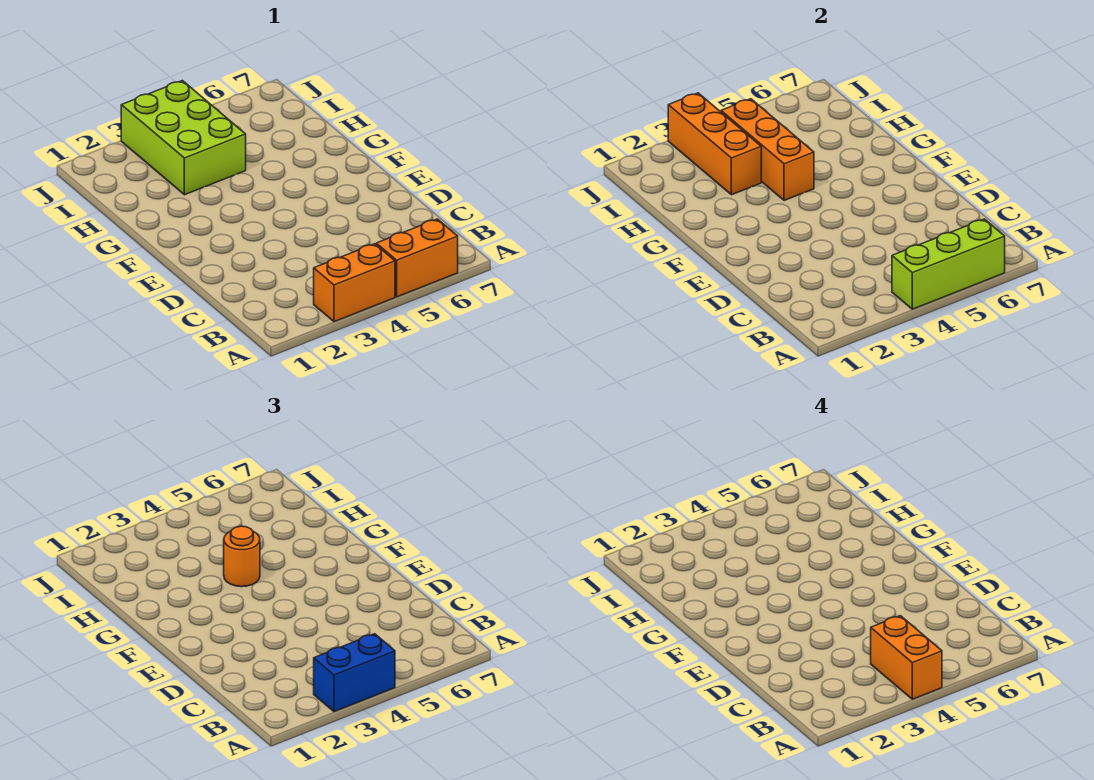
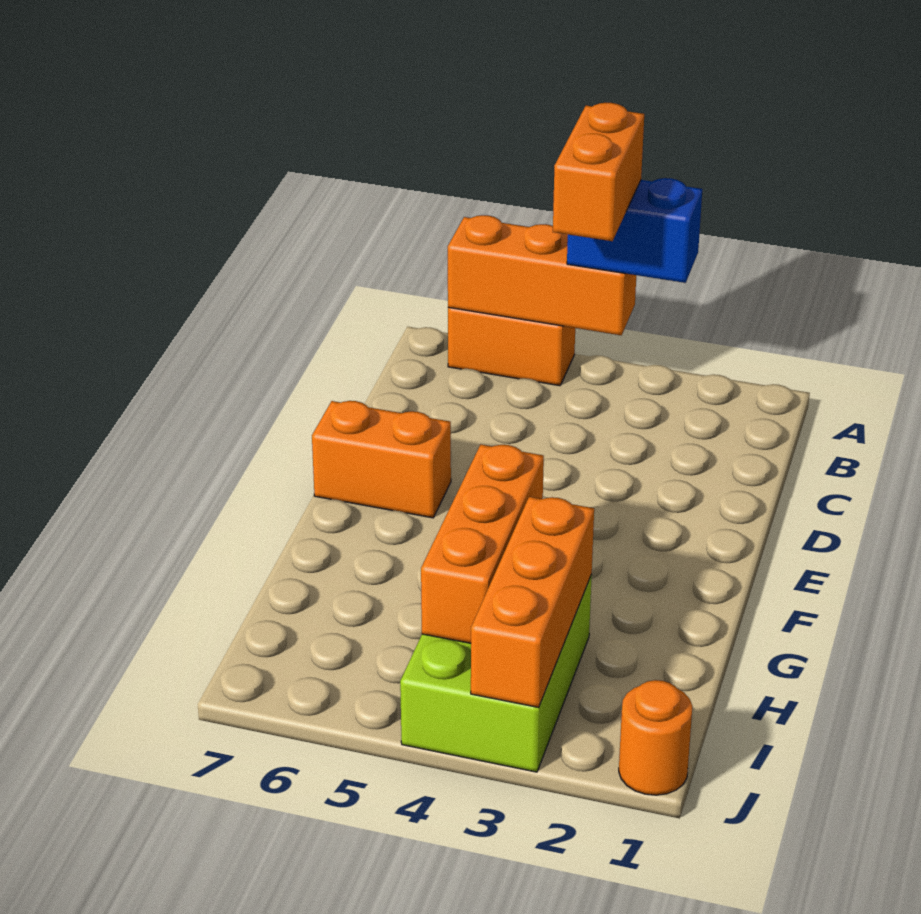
orange brick A3:A4 level 1 -> orange brick E6:E7 level 1
lime brick A4:A6 level 2 -> orange brick A4:A6 level 2
orange round brick G4 level 3 -> orange round brick J1 level 1

